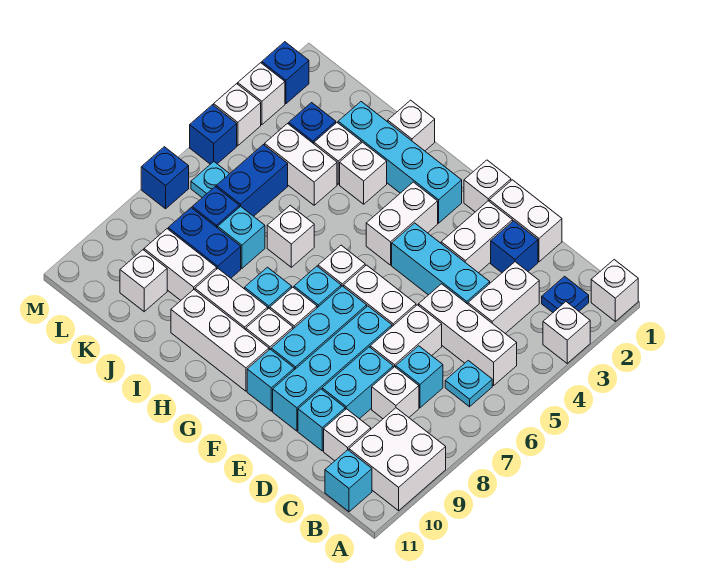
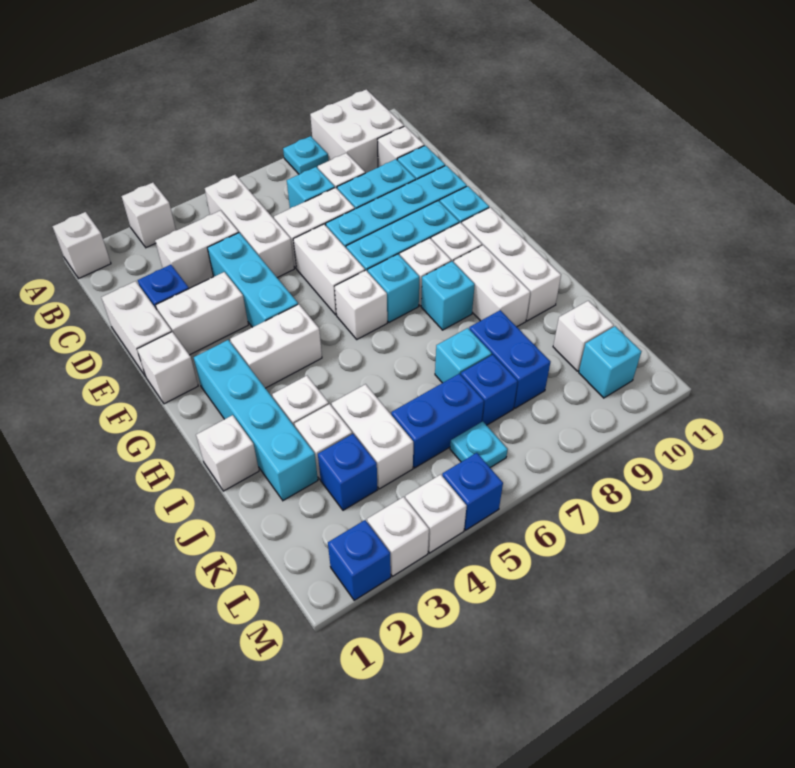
blue plate B2 level 1 -> none
cyan plate B6 level 1 -> cyan plate A8 level 1
cyan brick B11 level 1 -> cyan brick L10 level 1
white brick I6 level 1 -> none
white brick J9:K9 level 1 -> none
blue brick M7 level 1 -> none

